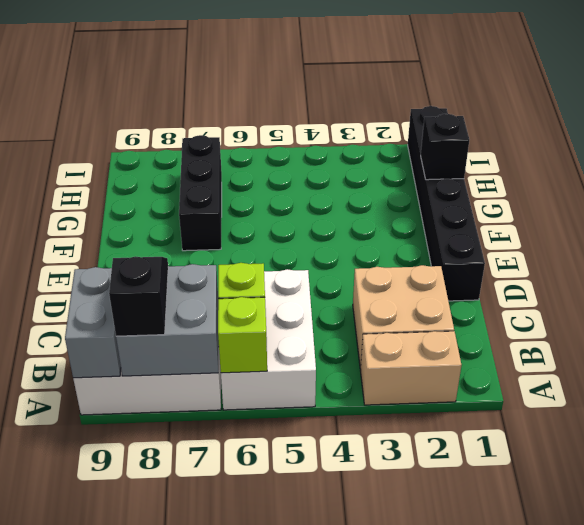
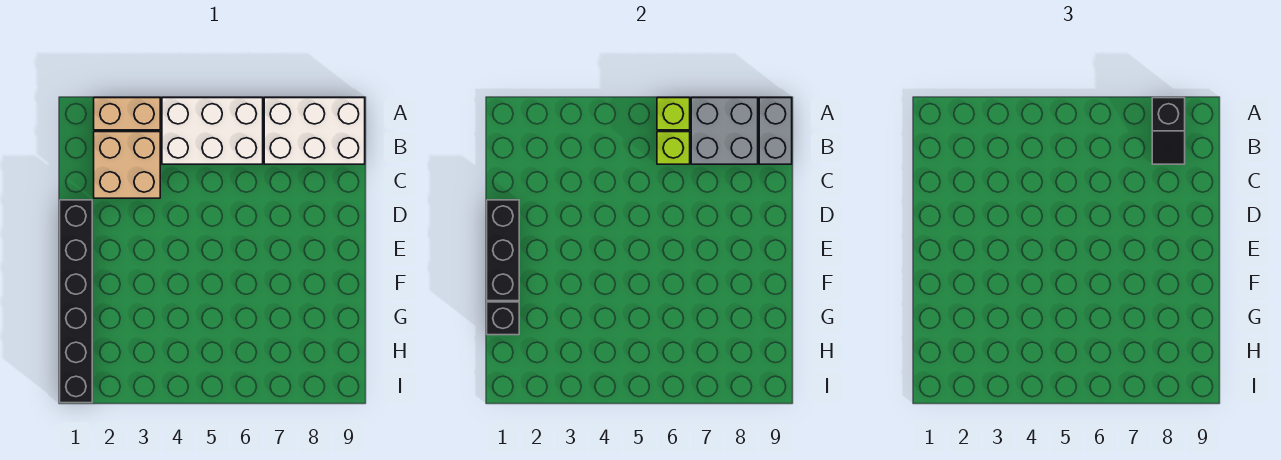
white brick A5:C6 level 1 -> white brick A4:B6 level 1
black brick F7:H7 level 1 -> black brick D1:F1 level 2

